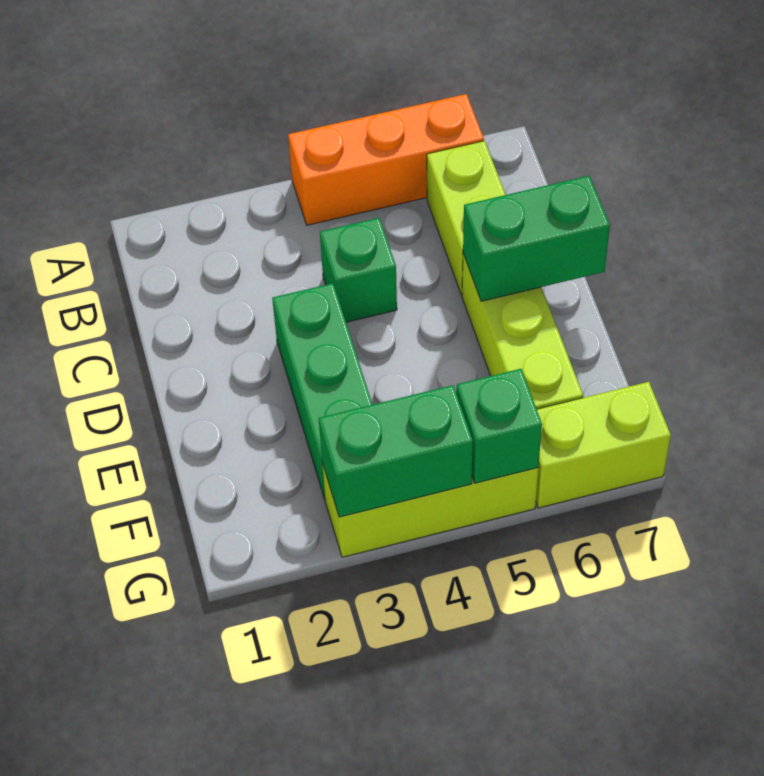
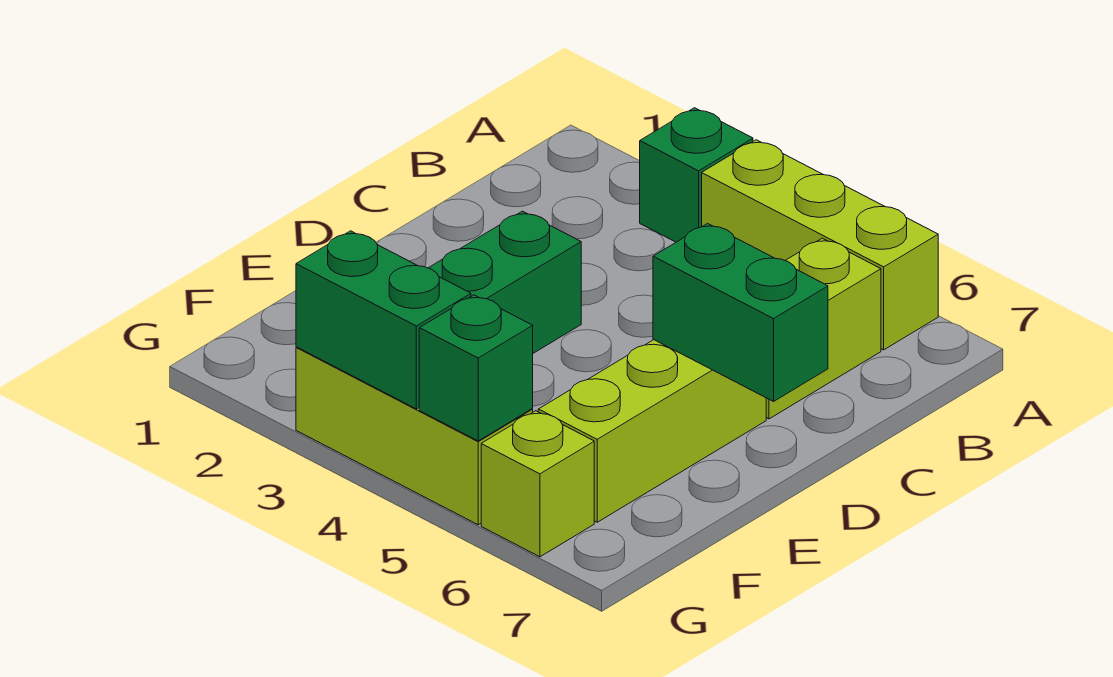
orange brick A4:A6 level 1 -> lime brick A4:A6 level 1
green brick C4 level 1 -> green brick A3 level 1
lime brick G6:G7 level 1 -> lime brick G6 level 1

